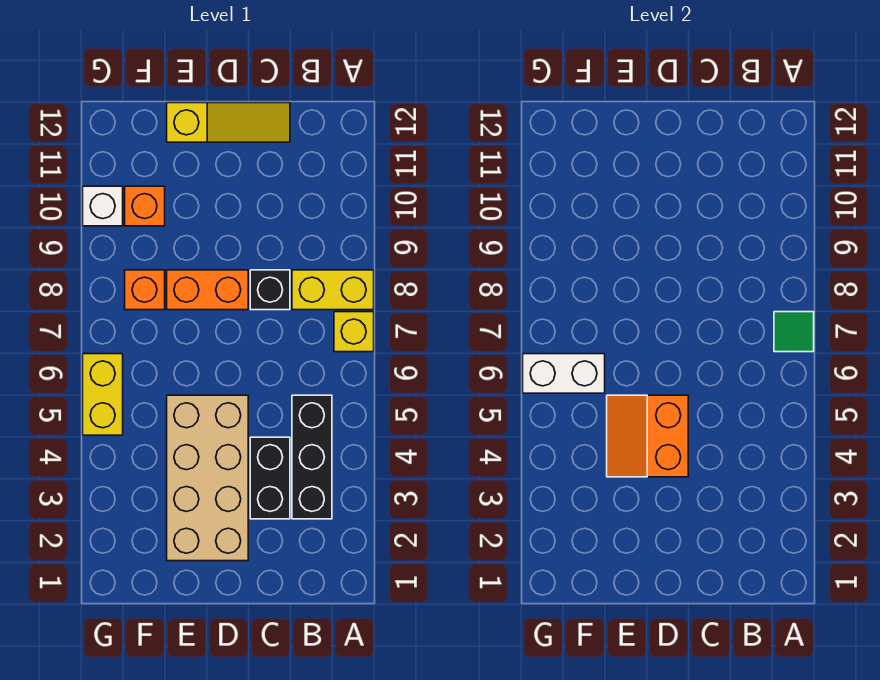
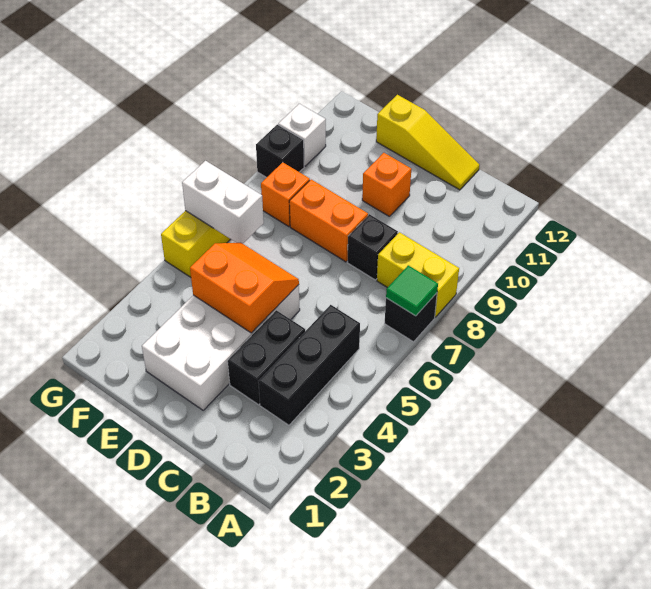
yellow brick A7 level 1 -> black brick A7 level 1
tan brick D2:E5 level 1 -> white brick D2:E5 level 1
orange slope D4:E5 level 2 top D -> orange slope D4:E5 level 2 top 4
orange brick F10 level 1 -> orange brick D10 level 1
none -> black brick G9 level 1

